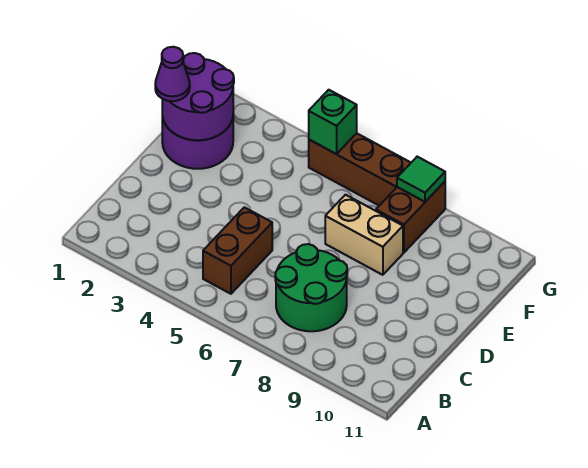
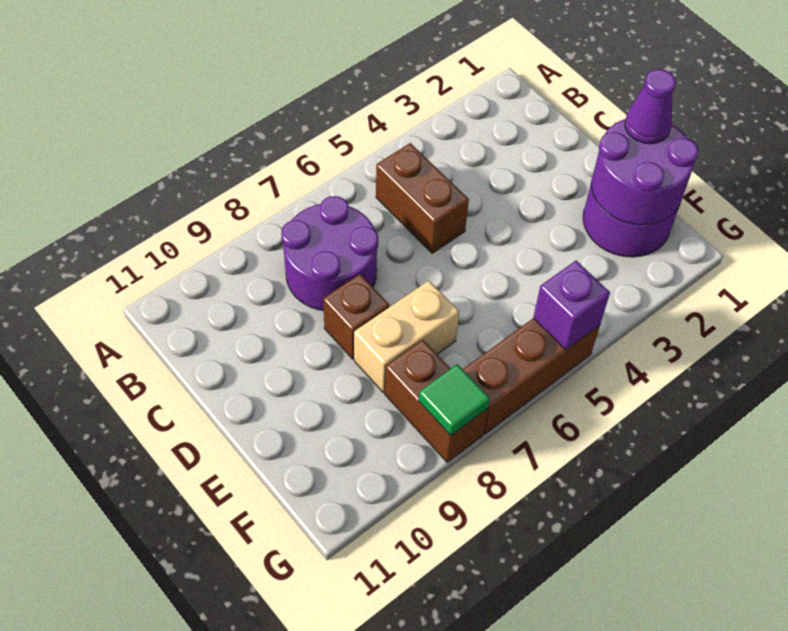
green round brick B7:C8 level 1 -> purple round brick B7:C8 level 1
none -> brown brick D8 level 1
green brick G5 level 2 -> purple brick G5 level 2

